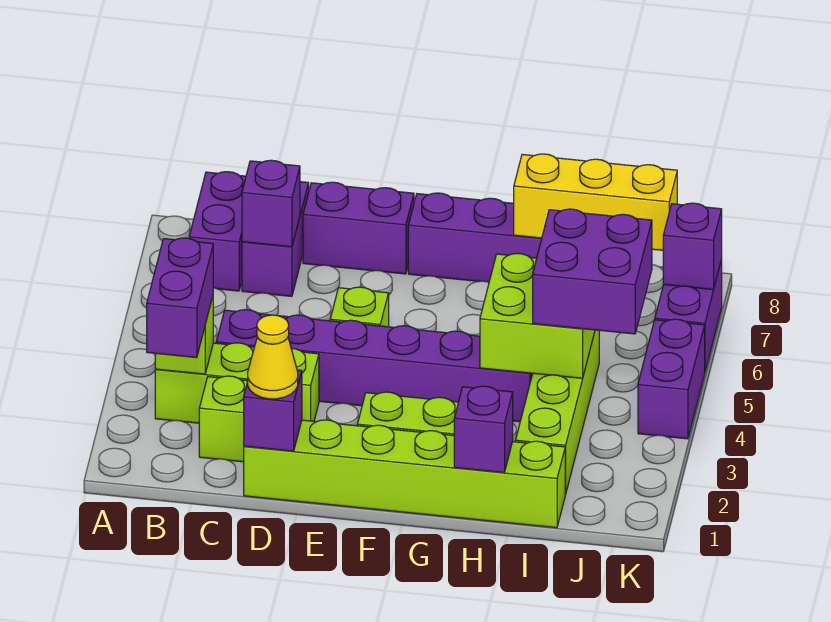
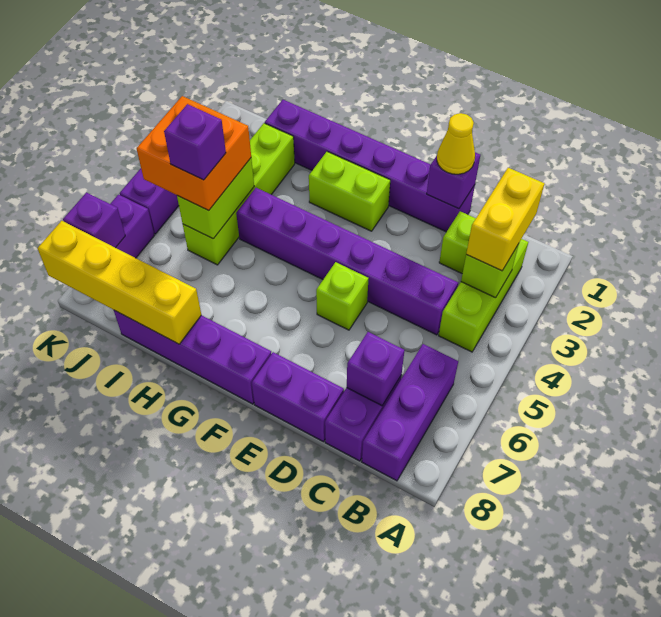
purple brick B2:B3 level 3 -> yellow brick B2:B3 level 3
lime brick B3:D3 level 1 -> lime brick B2:B4 level 1
purple brick B7:B8 level 1 -> purple brick B6:B8 level 1
lime brick D1:I1 level 1 -> purple brick D1:I1 level 1
purple brick H1 level 2 -> purple brick I5 level 4
lime brick H4:I5 level 2 -> lime brick I4:I5 level 2
yellow brick H8:J8 level 2 -> yellow brick H8:K8 level 2
purple brick I4:J5 level 3 -> orange brick I4:J5 level 3

